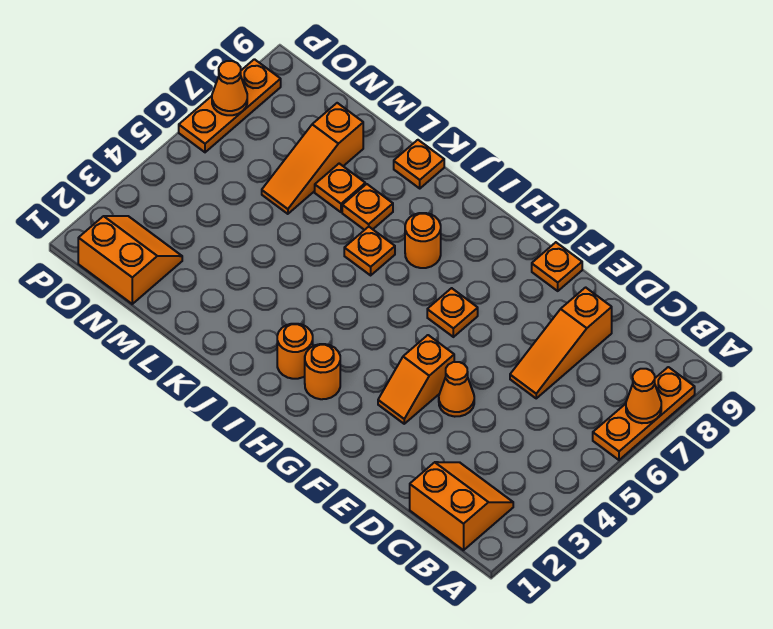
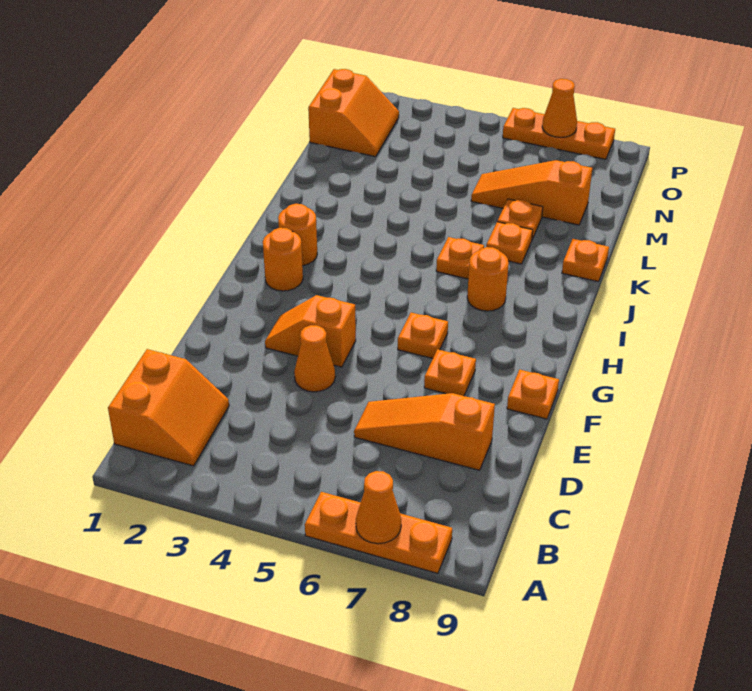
none -> orange plate F7 level 1

